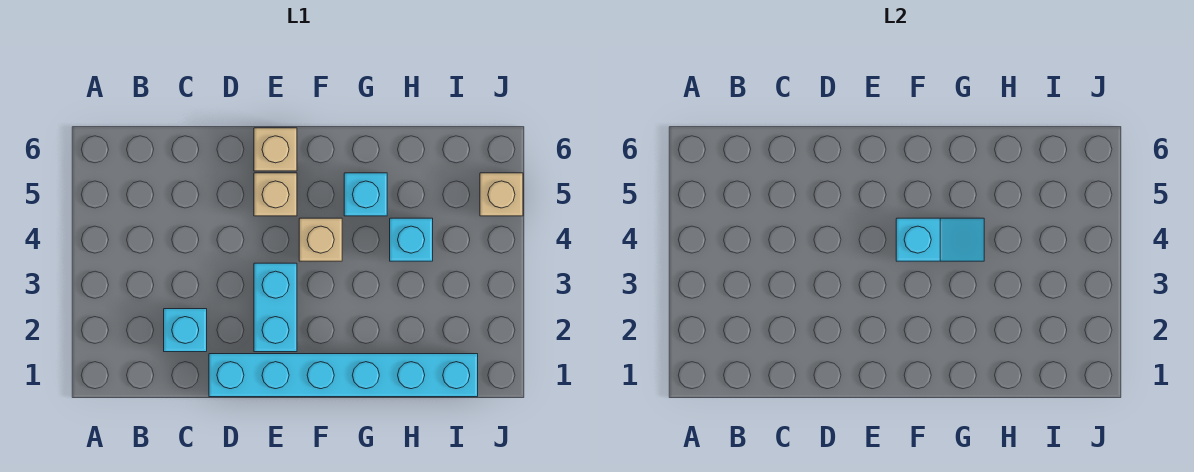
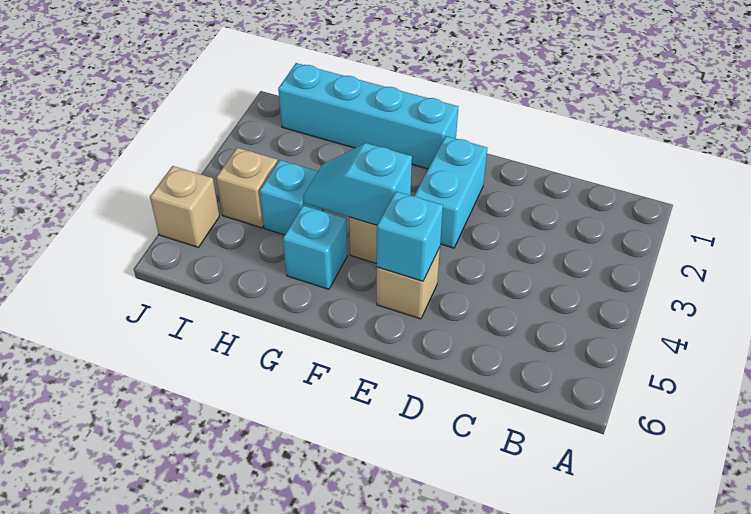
cyan brick C2 level 1 -> cyan brick E5 level 2
cyan brick D1:I1 level 1 -> cyan brick F1:I1 level 1
tan brick E6 level 1 -> tan brick I4 level 1

